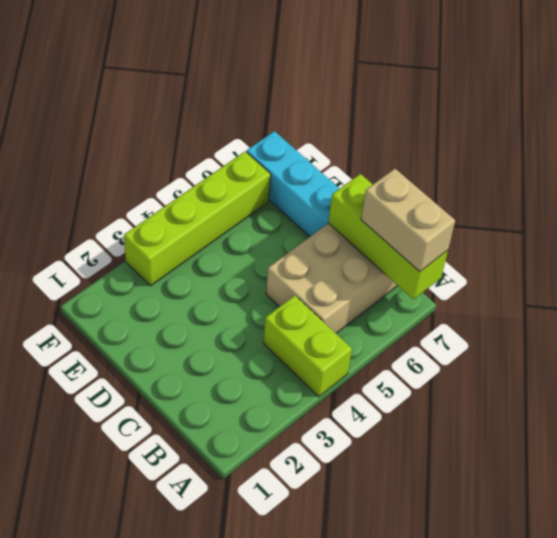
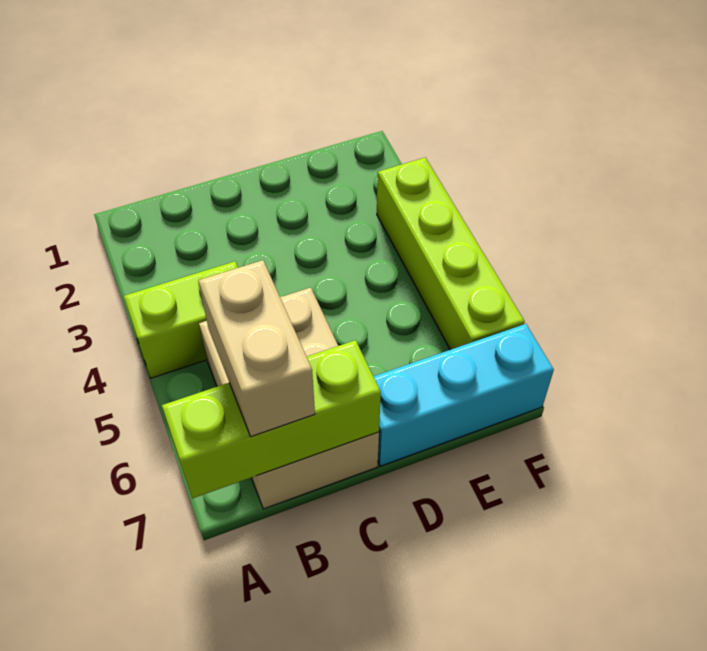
tan brick A7:B7 level 3 -> tan brick B6:B7 level 3

